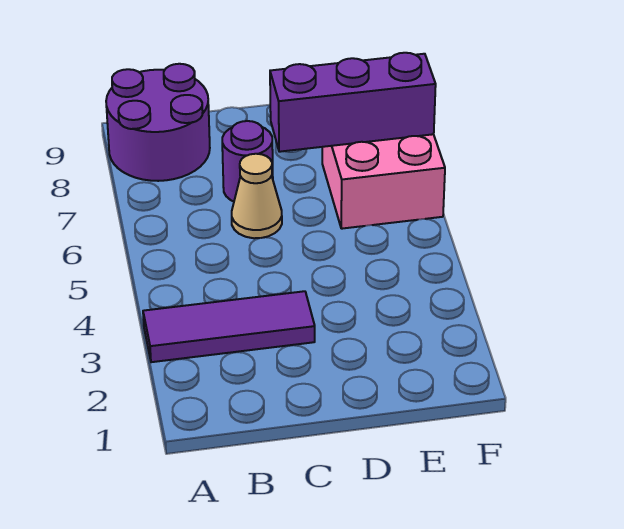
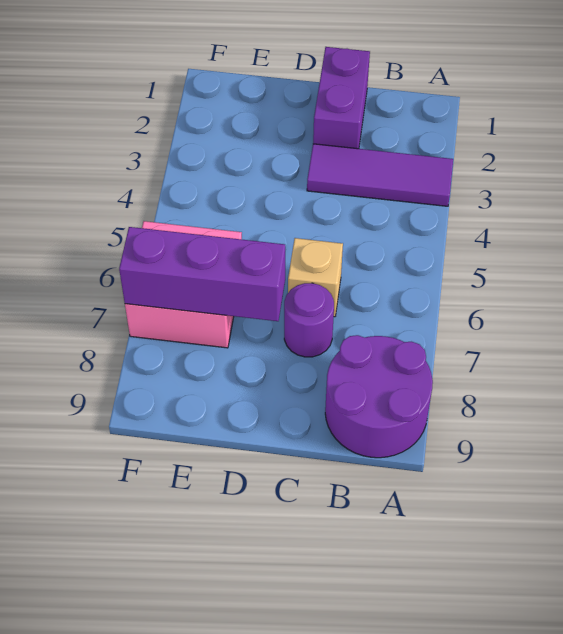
none -> purple brick C1:C2 level 1
tan cone C6 level 1 -> tan brick C6 level 1

